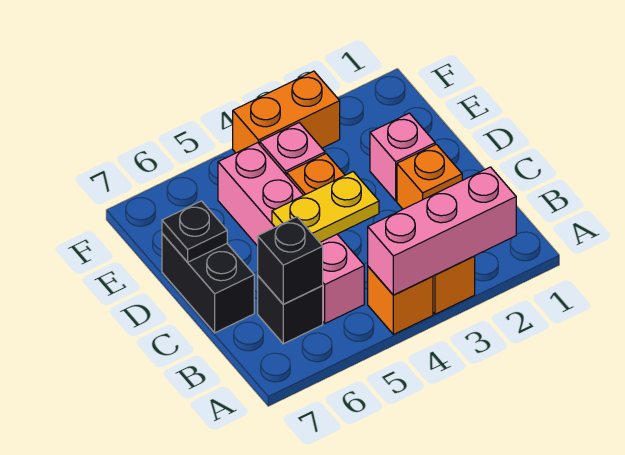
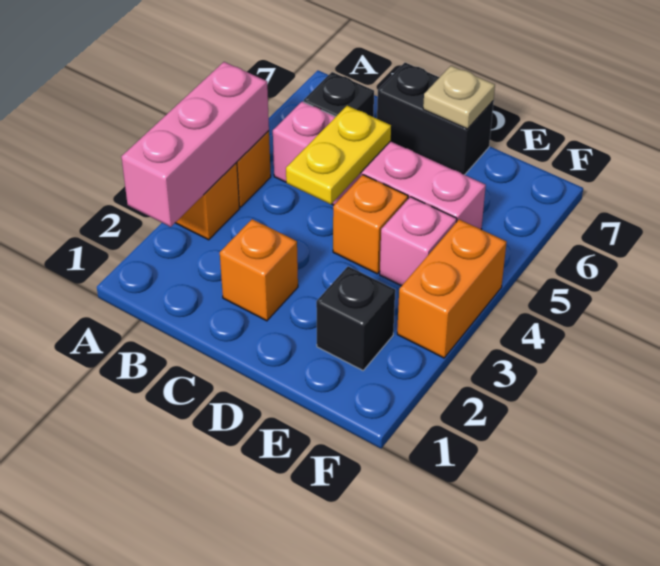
black brick B6 level 2 -> black brick E2 level 1
pink brick D2 level 1 -> none
black plate D7 level 2 -> tan plate D7 level 2

